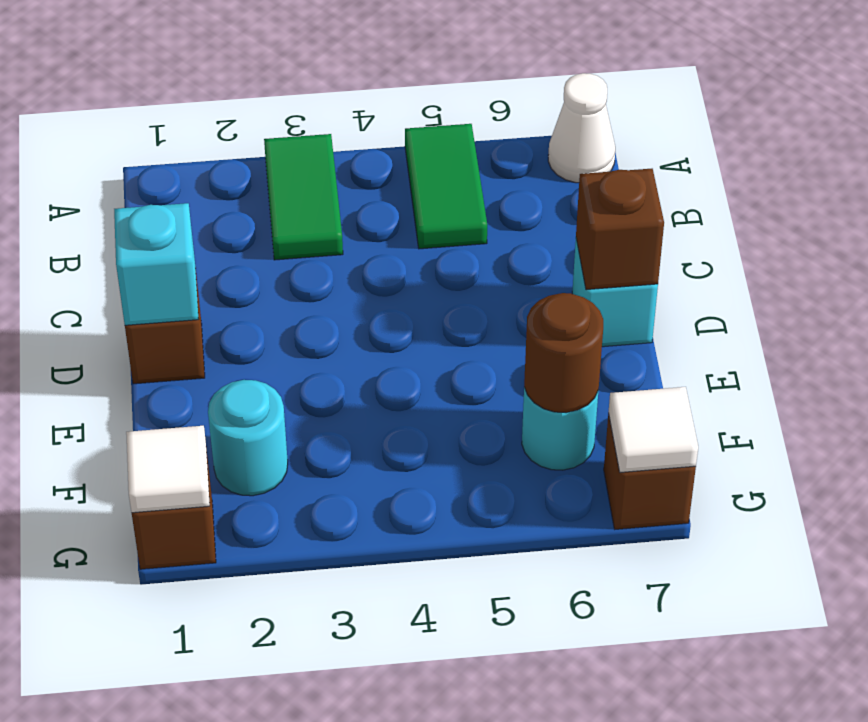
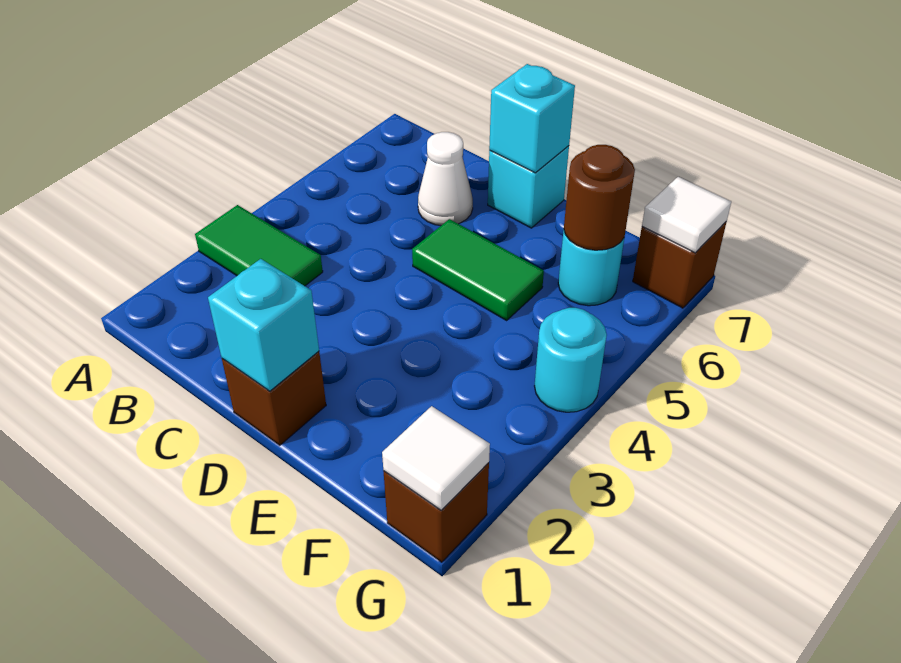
green tile A5:B5 level 1 -> green tile D5:E5 level 1
white cone A7 level 1 -> white cone C6 level 1
brown brick D7 level 2 -> cyan brick D7 level 2
cyan round brick F2 level 1 -> cyan round brick G4 level 1

